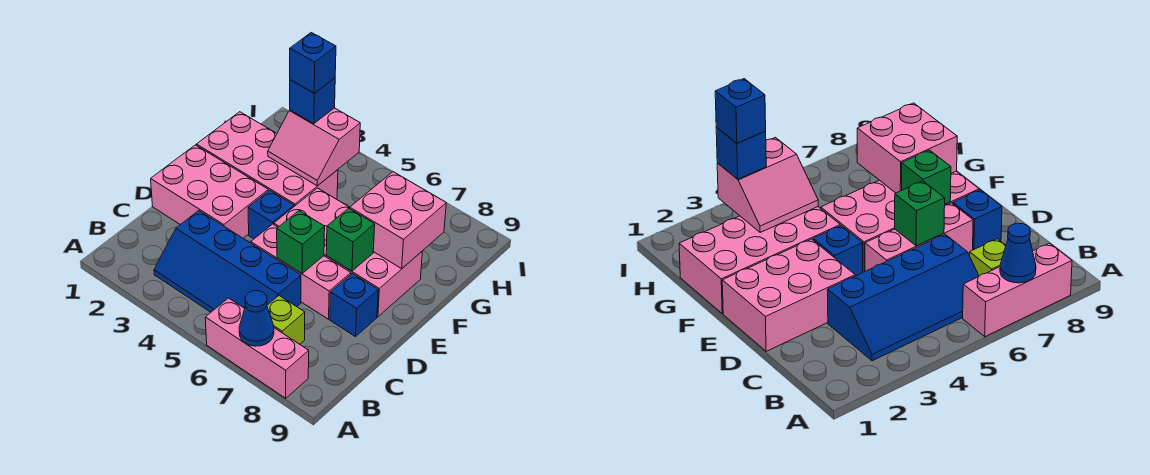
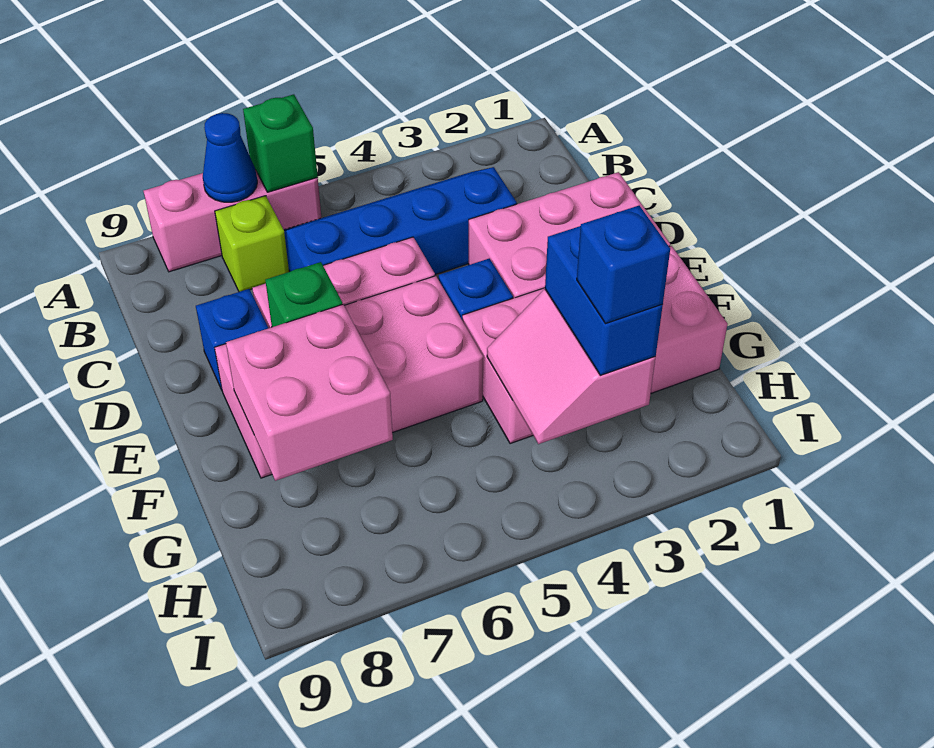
green brick D6 level 2 -> green brick A6 level 2
pink slope G3:H4 level 2 top H -> pink slope G3:H4 level 2 top 3
blue brick H3 level 3 -> blue brick G3:H3 level 3

